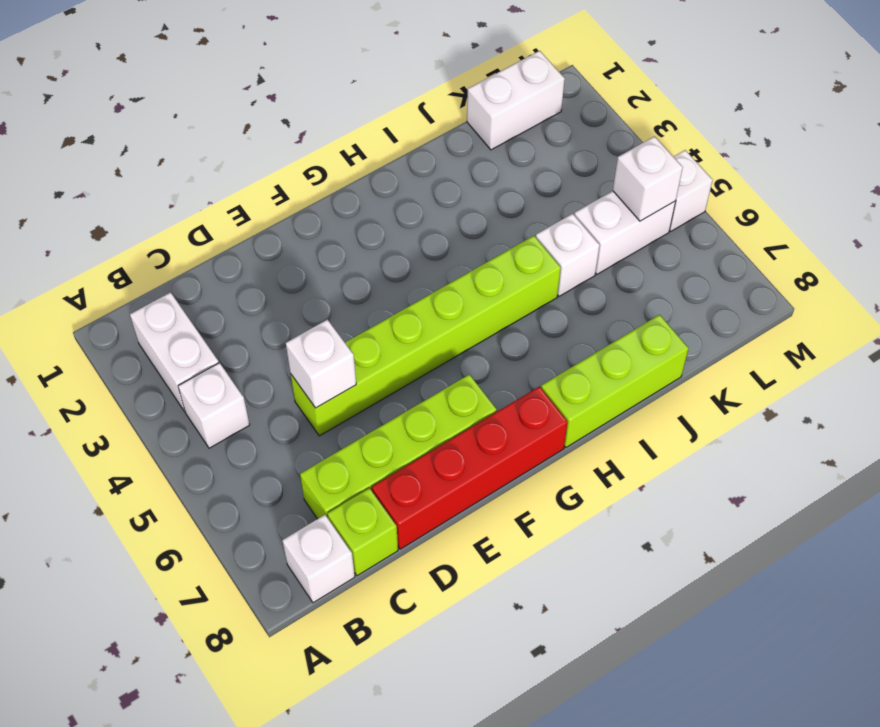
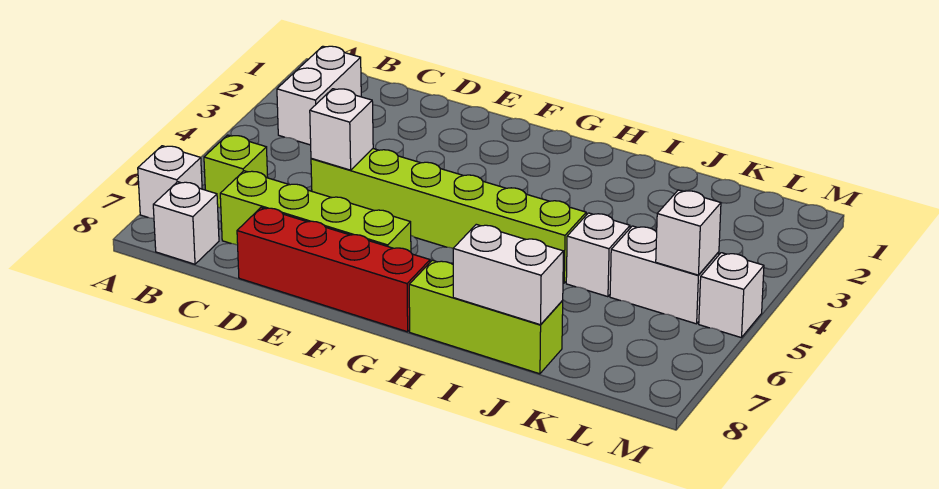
white brick B4 level 1 -> white brick A7 level 1
lime brick C8 level 1 -> lime brick B6 level 1
white brick K1:L1 level 1 -> white brick I8:J8 level 2

